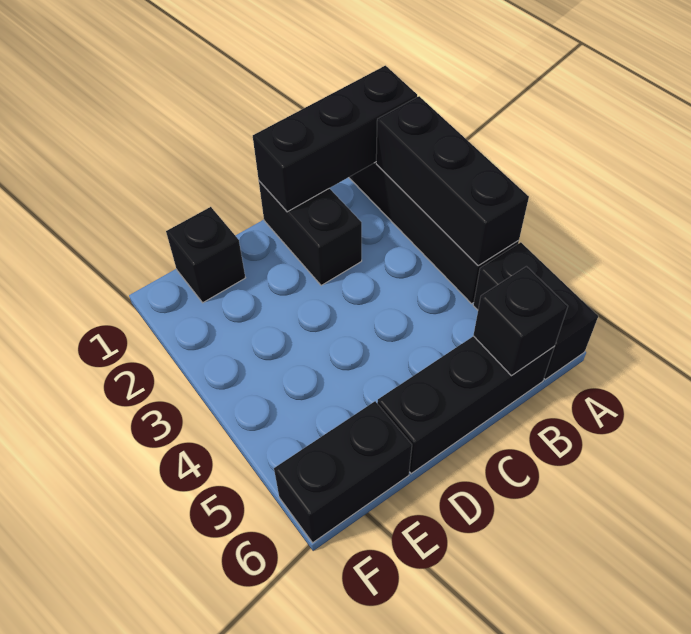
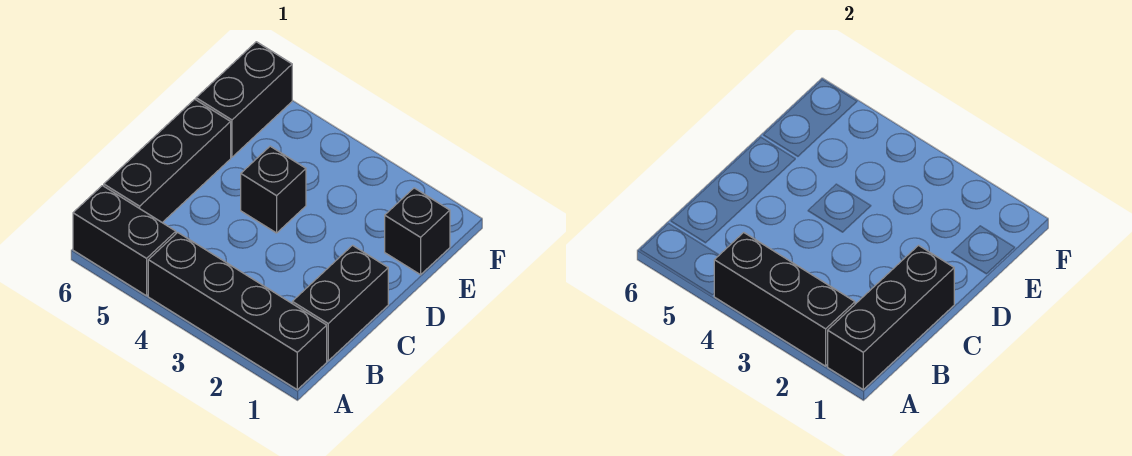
black brick B6 level 2 -> black brick D4 level 1
black brick C1:C2 level 1 -> black brick B1:C1 level 1

